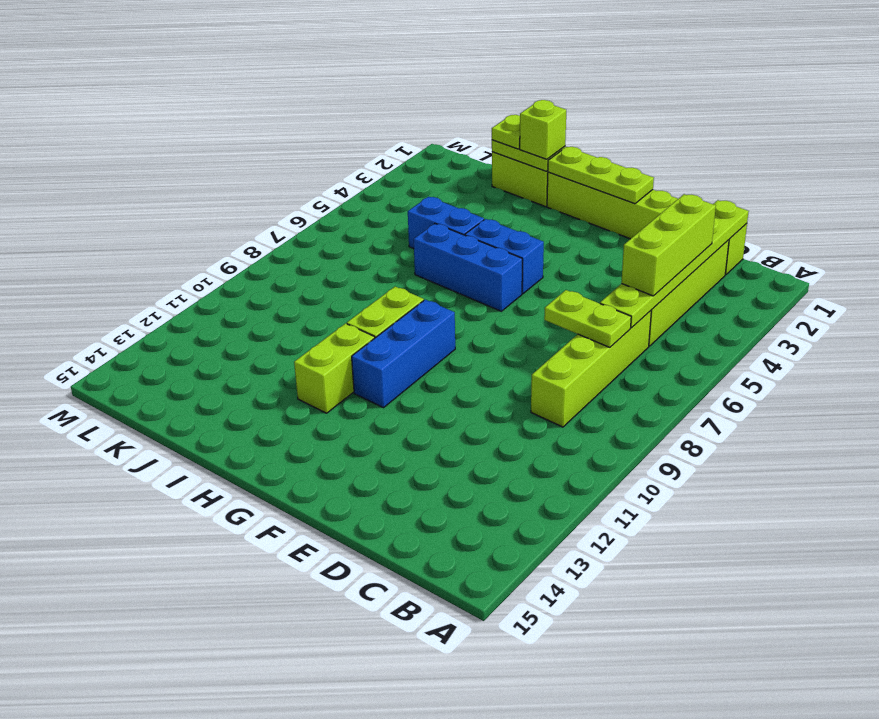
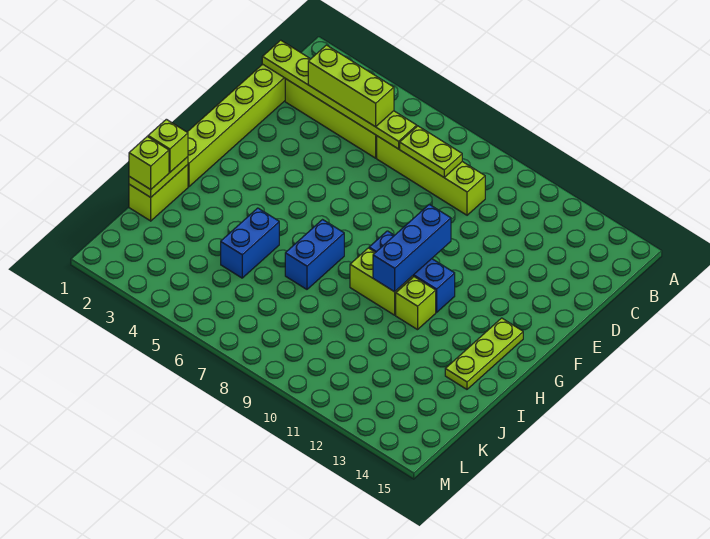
lime plate C7:D7 level 2 -> lime plate C7:C8 level 2
lime plate F1:H1 level 2 -> lime plate G14:I14 level 1
blue brick G5:H5 level 1 -> blue brick H7:I7 level 1
blue brick G6:I6 level 1 -> blue brick F10:H10 level 2
lime brick H11:H12 level 1 -> lime brick H11 level 1
lime plate J1 level 3 -> lime brick J1 level 3

